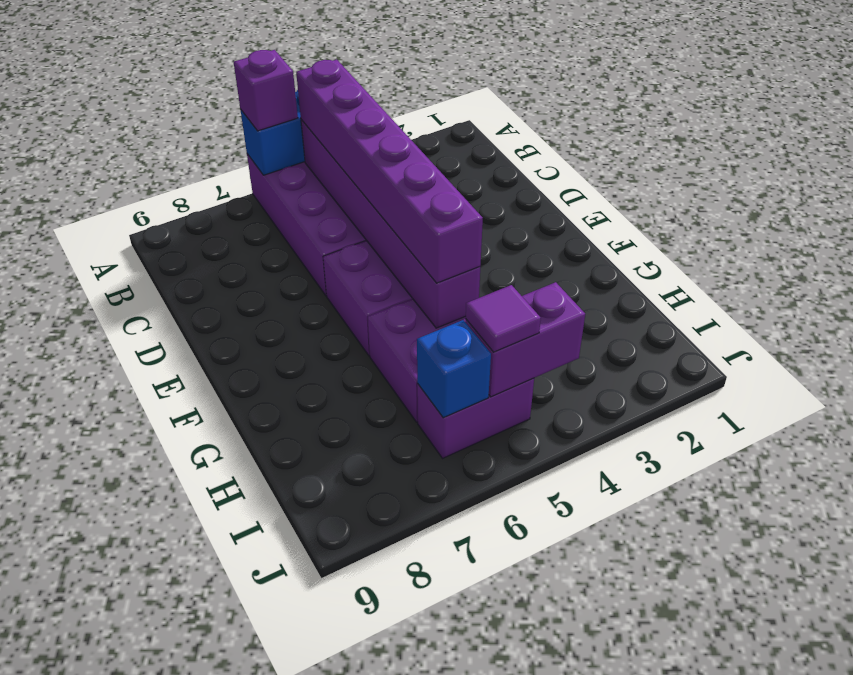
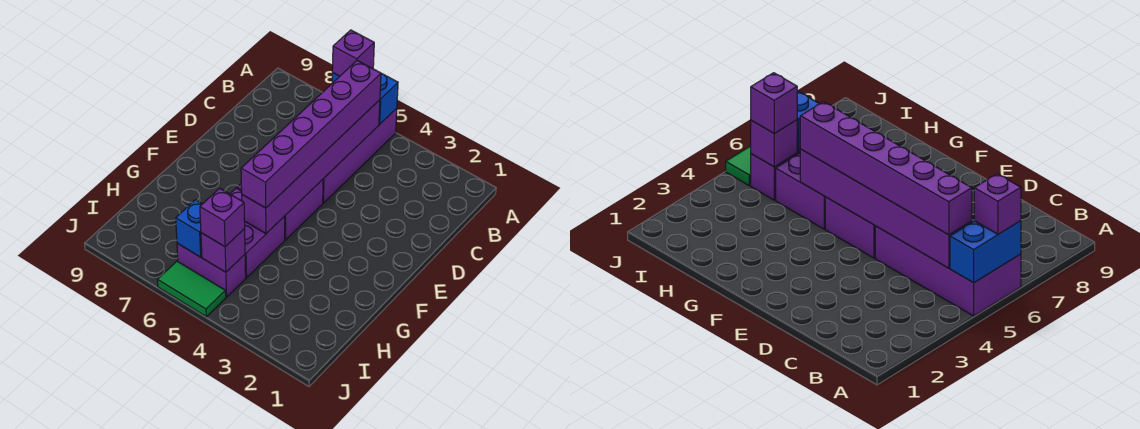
purple brick I4:I5 level 2 -> purple brick I5 level 2
purple tile I5 level 3 -> purple brick I5 level 3
none -> green tile J5:J6 level 1

